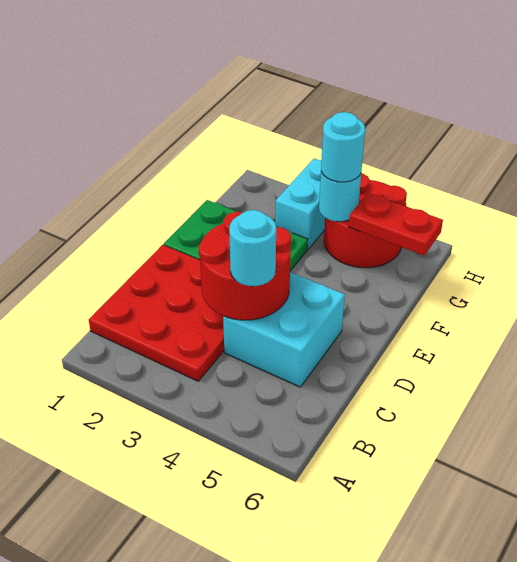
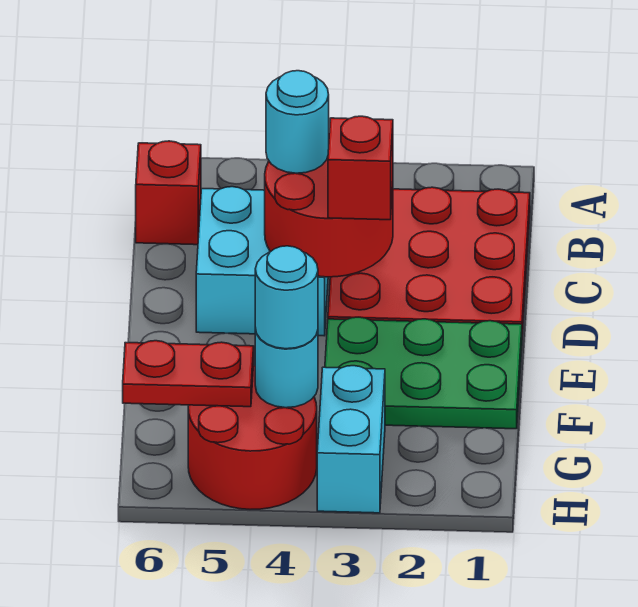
none -> red brick B6 level 1
none -> red brick D3 level 3

